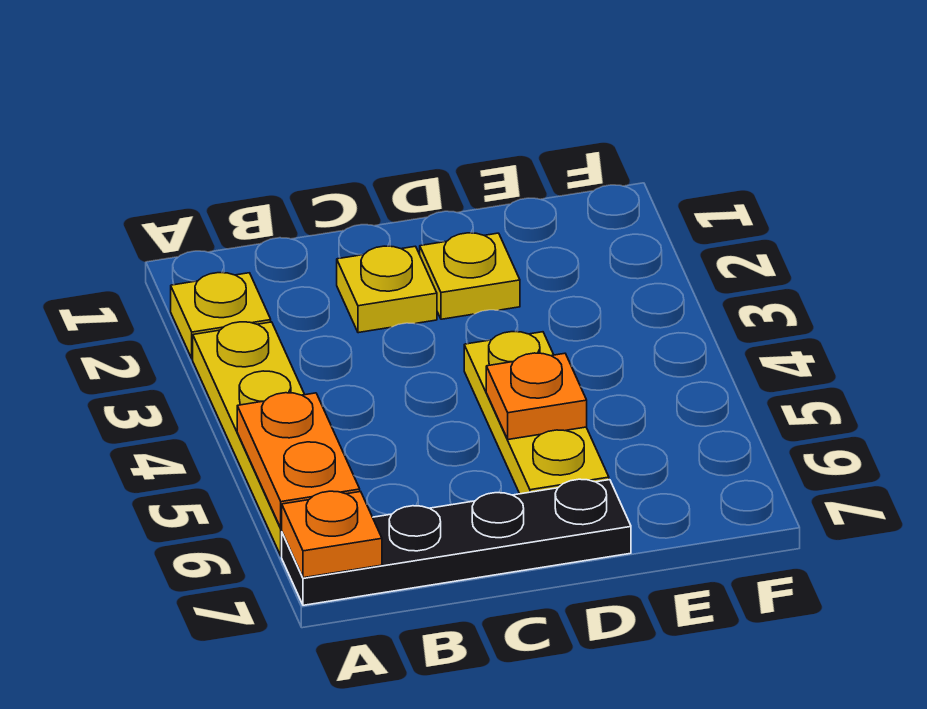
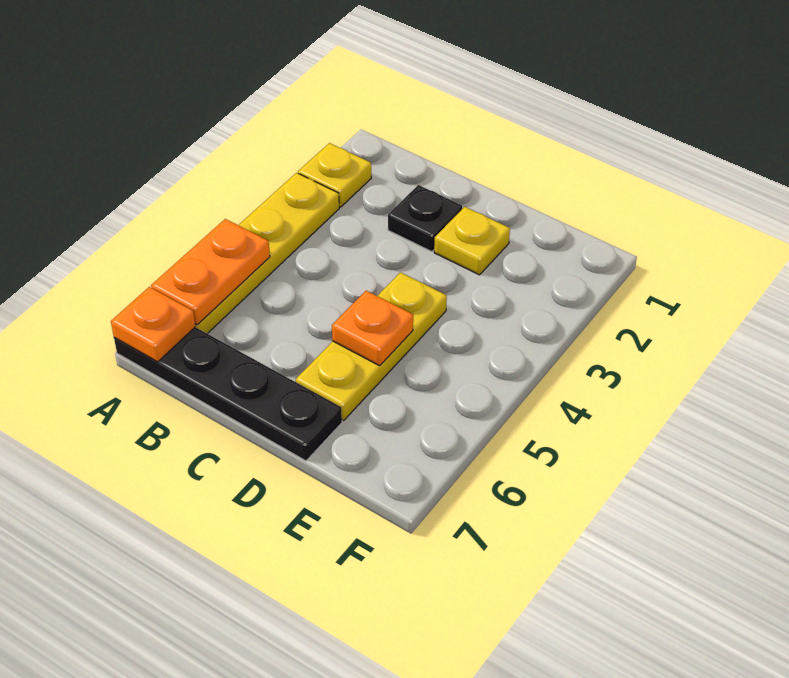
yellow plate C2 level 1 -> black plate C2 level 1

